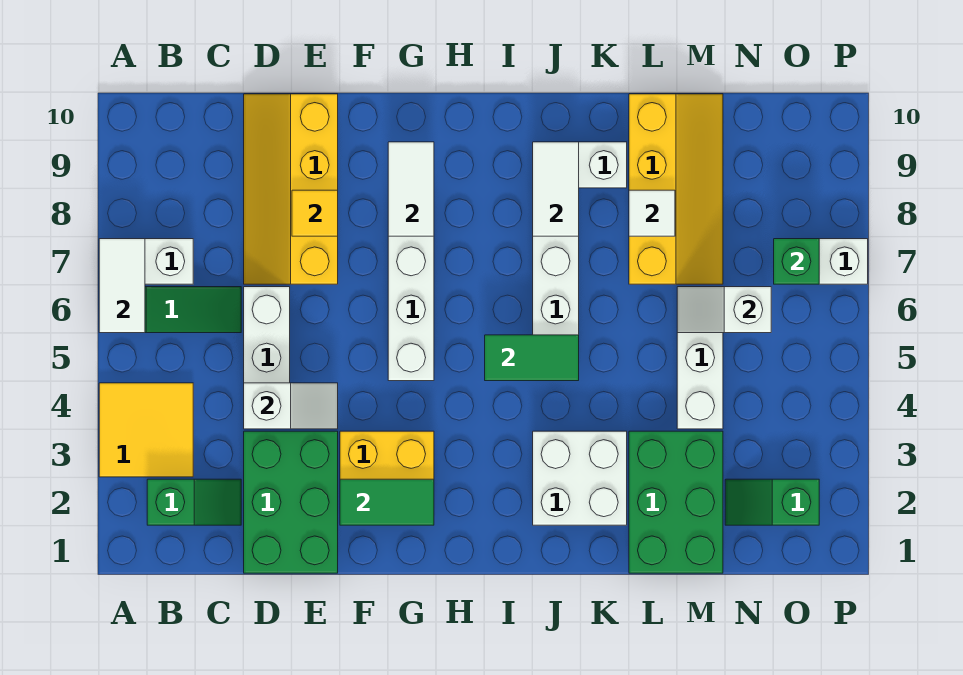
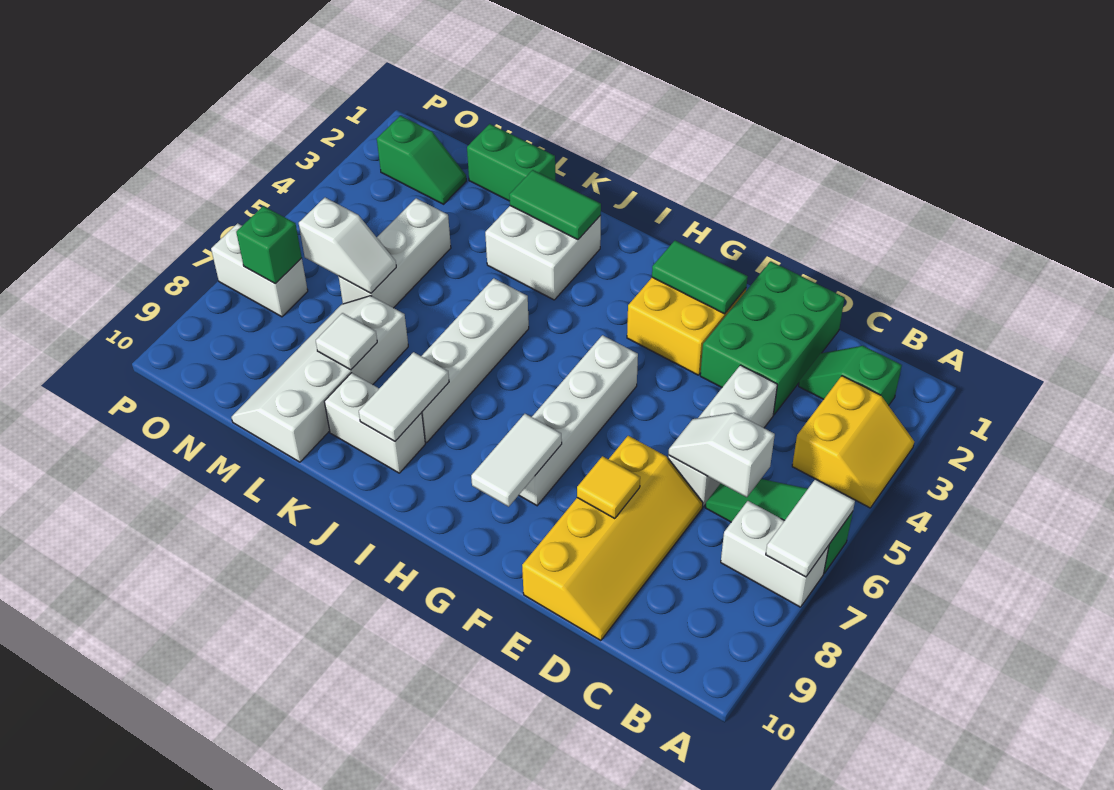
yellow tile A3:B4 level 1 -> yellow slope A3:B4 level 1 top B
white slope D4:E4 level 2 top D -> white slope C6:D6 level 2 top C
green tile I5:J5 level 2 -> green tile J2:K2 level 2
green brick L1:M3 level 1 -> green brick L1:M1 level 1
yellow slope L7:M10 level 1 top L -> white slope L7:M10 level 1 top L

